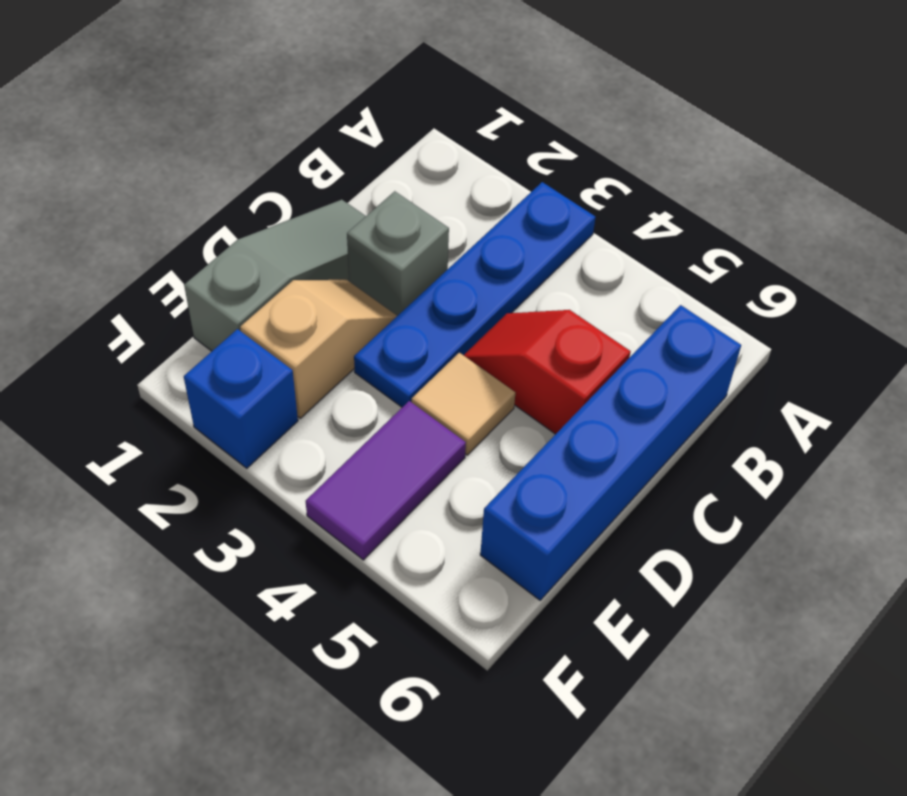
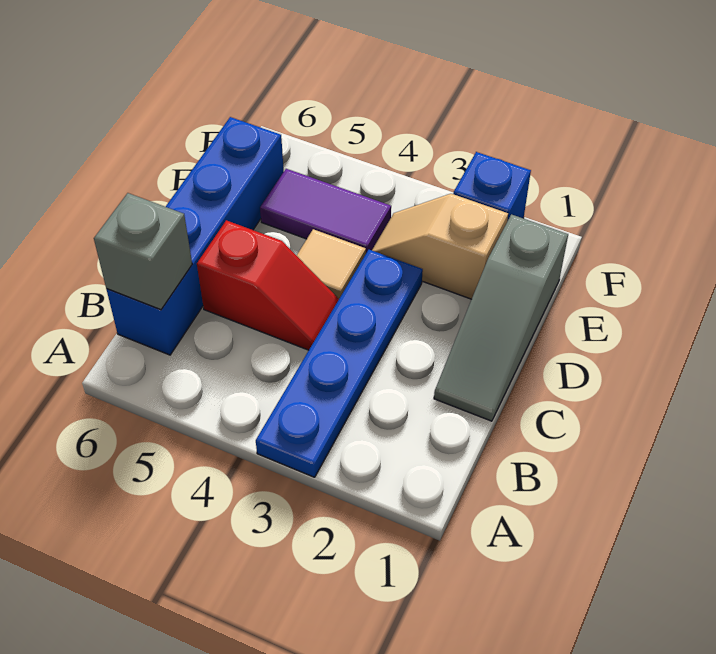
grey brick C2 level 1 -> grey brick B6 level 2
tan slope D2:E2 level 1 top E -> tan slope E2:E3 level 1 top 2
purple tile E4:F4 level 1 -> purple tile E4:E5 level 1

